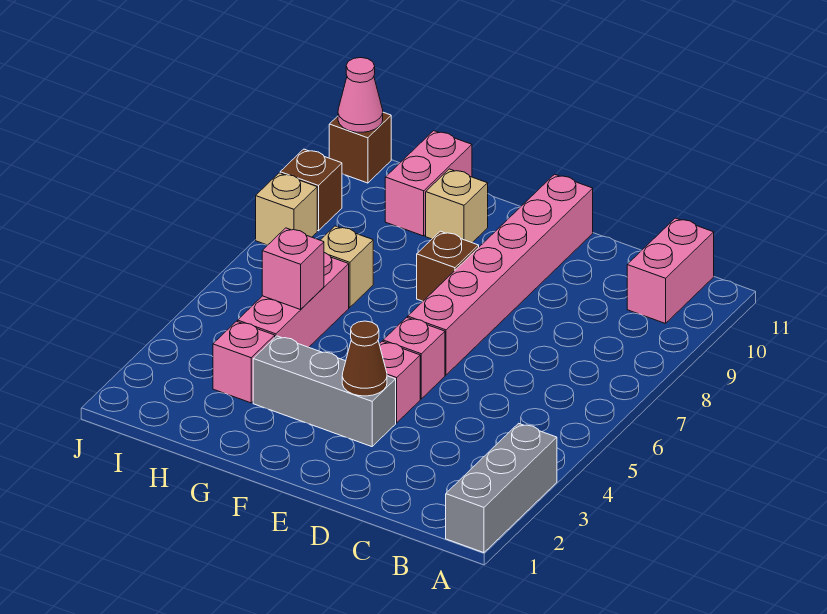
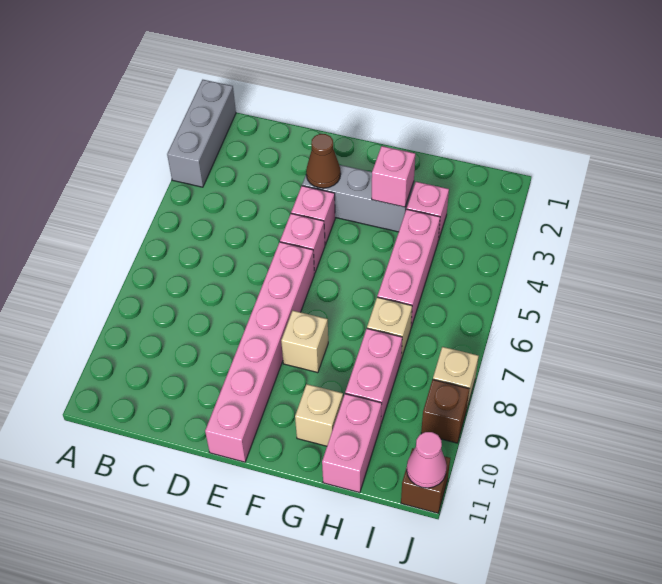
pink brick B10:B11 level 1 -> pink brick H8:H9 level 1
brown brick F8 level 1 -> tan brick F8 level 1
pink brick H5 level 2 -> pink brick G3 level 2

